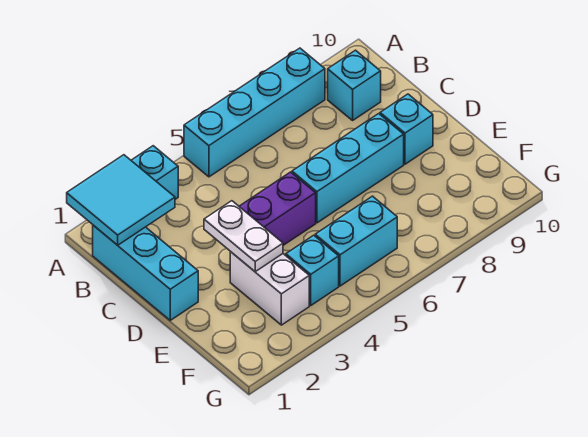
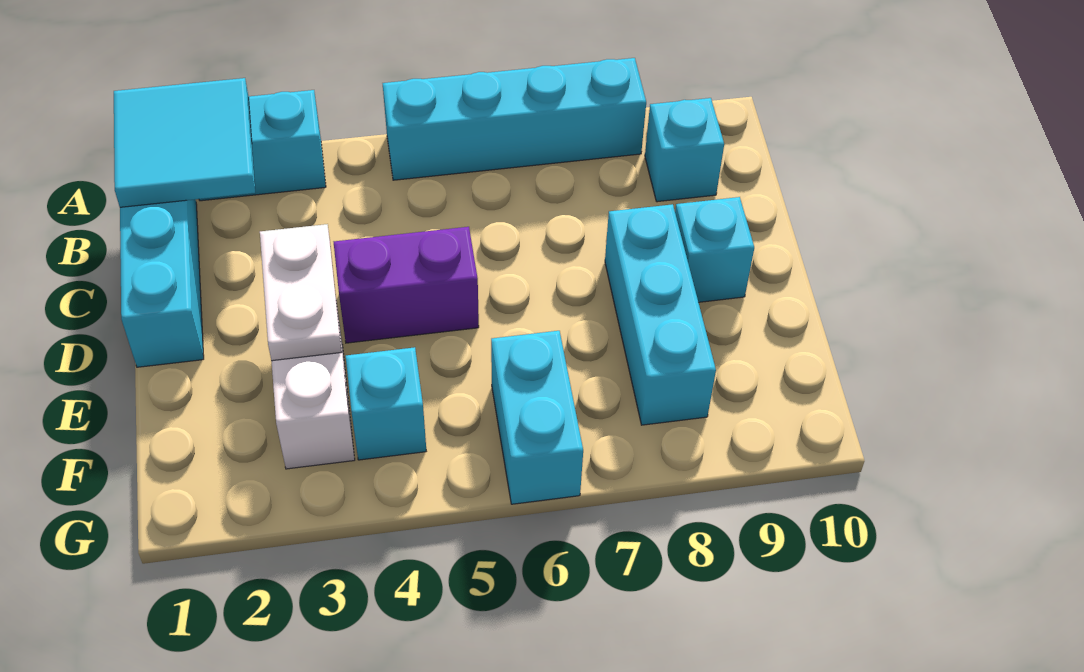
cyan brick D6:D8 level 1 -> cyan brick D8:F8 level 1
cyan brick F5:F6 level 1 -> cyan brick F6:G6 level 1

